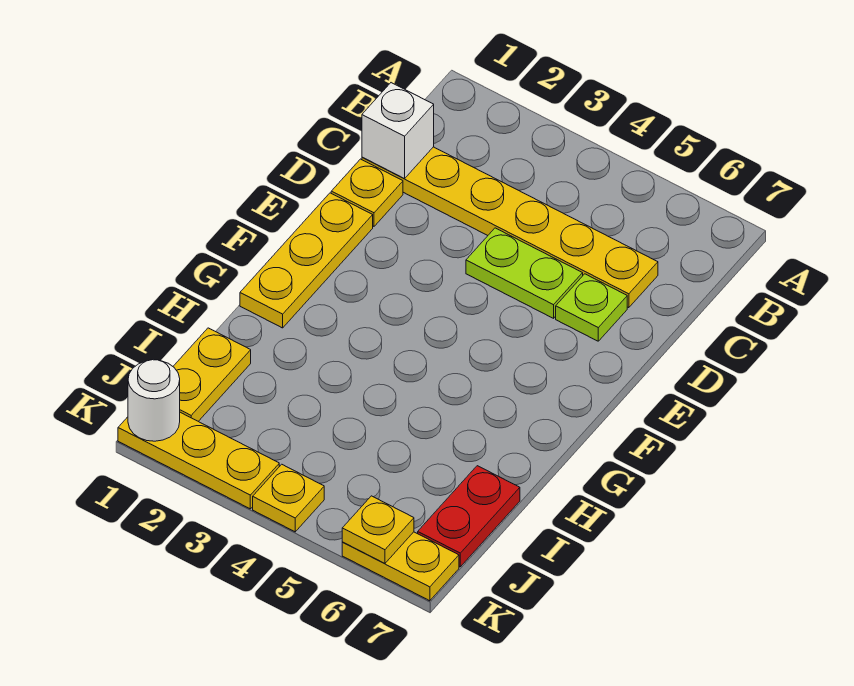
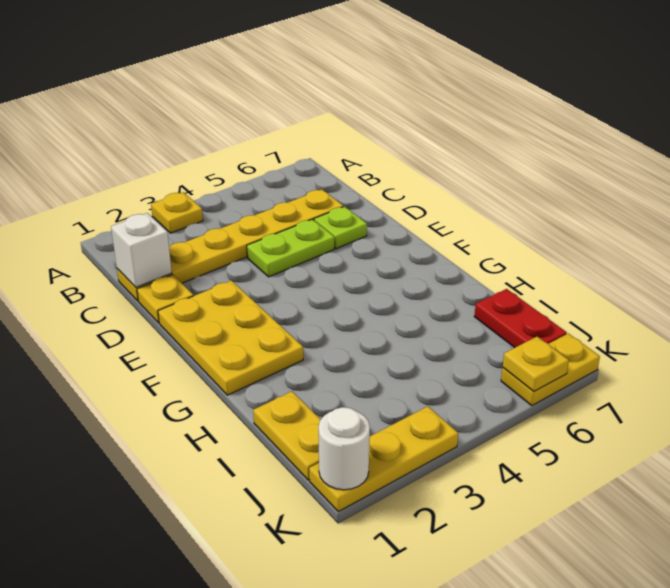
yellow plate E1:G1 level 1 -> yellow plate E1:G2 level 1
yellow plate K4 level 1 -> yellow plate A3 level 1

